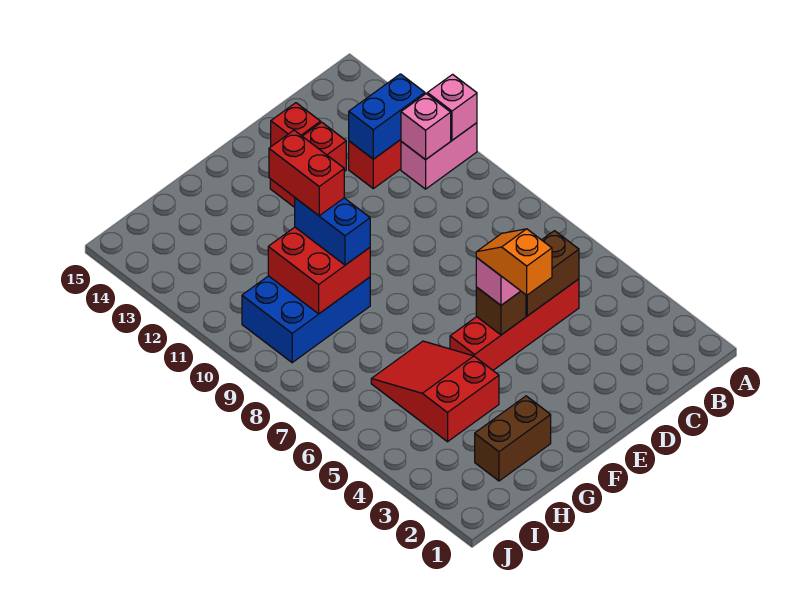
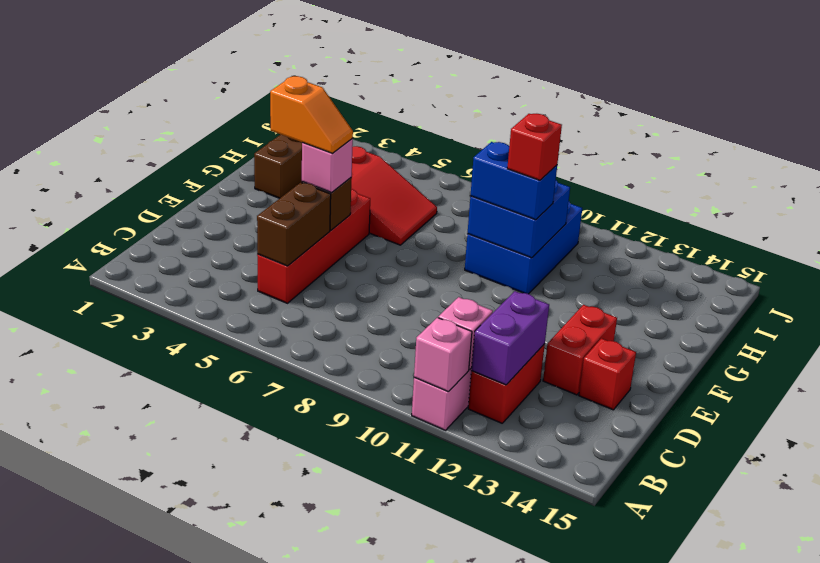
blue brick B12:C12 level 2 -> purple brick B12:C12 level 2
red brick G9:H10 level 2 -> blue brick G9:H10 level 2
red brick G10:G11 level 4 -> red brick G10 level 4

